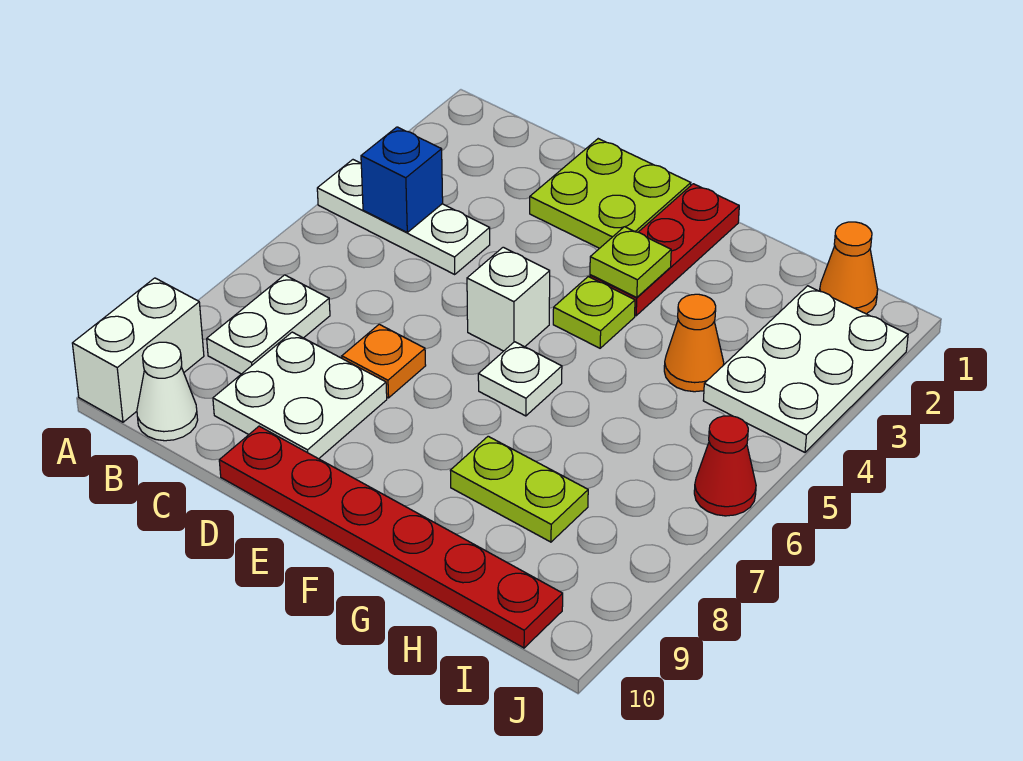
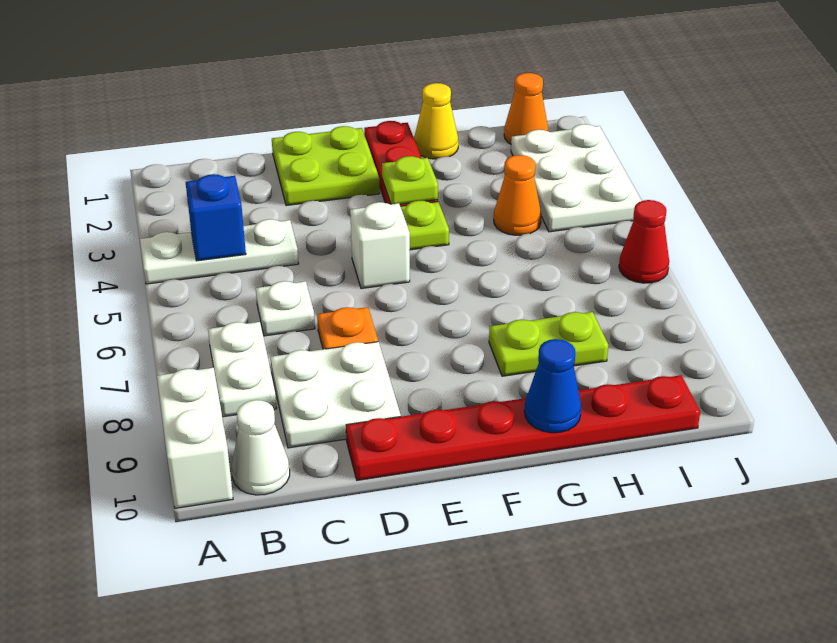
white plate F6 level 1 -> white plate C6 level 1
none -> yellow cone G1 level 1
none -> blue cone G10 level 2

